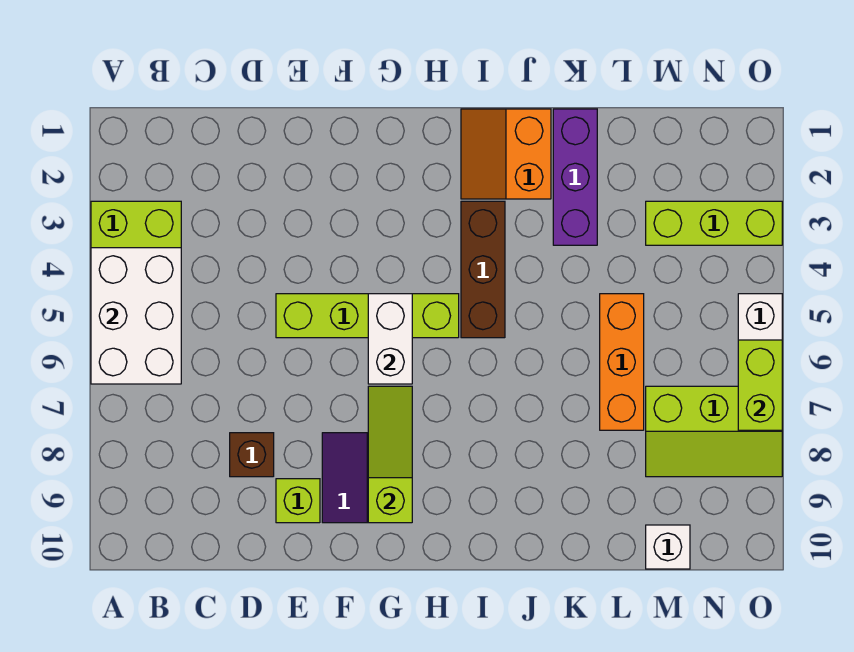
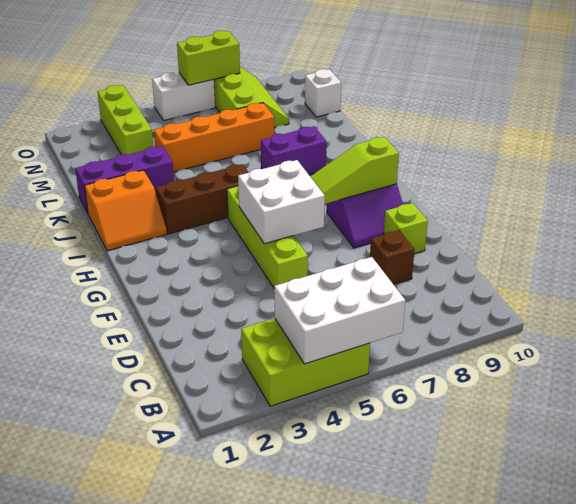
white brick G5:G6 level 2 -> white brick F5:G6 level 2
none -> purple brick J7:J8 level 1
orange brick L5:L7 level 1 -> orange brick L4:L7 level 1

